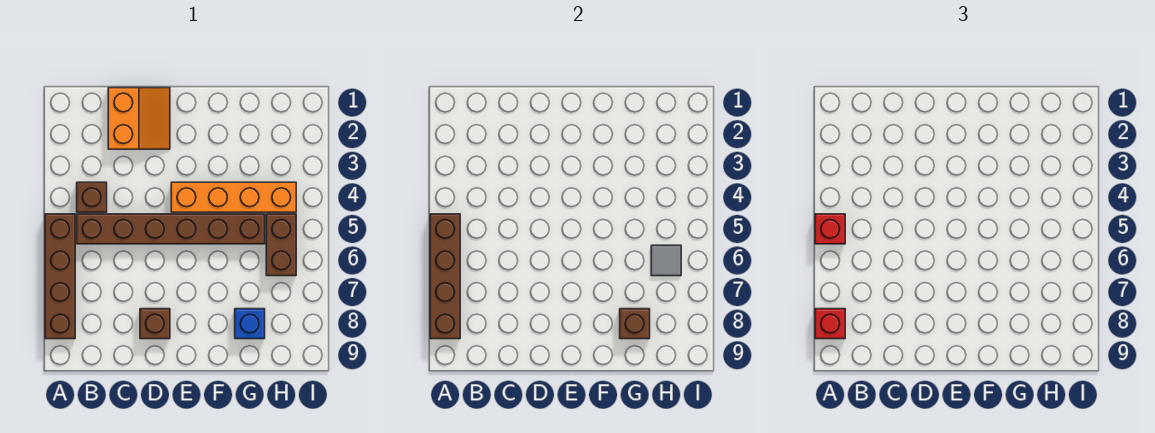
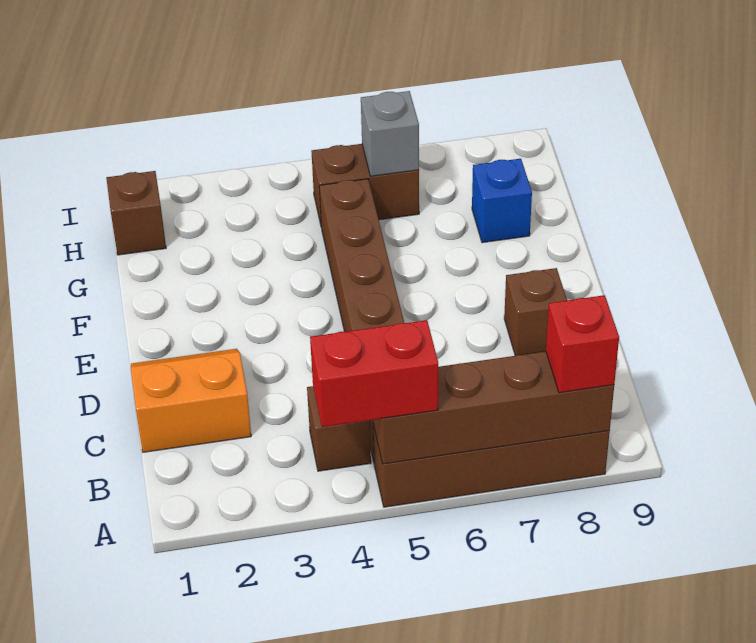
red brick A5 level 3 -> red brick A4:A5 level 3
orange brick E4:H4 level 1 -> none
brown brick G8 level 2 -> brown brick H1 level 1
grey tile H6 level 2 -> grey brick H6 level 2

